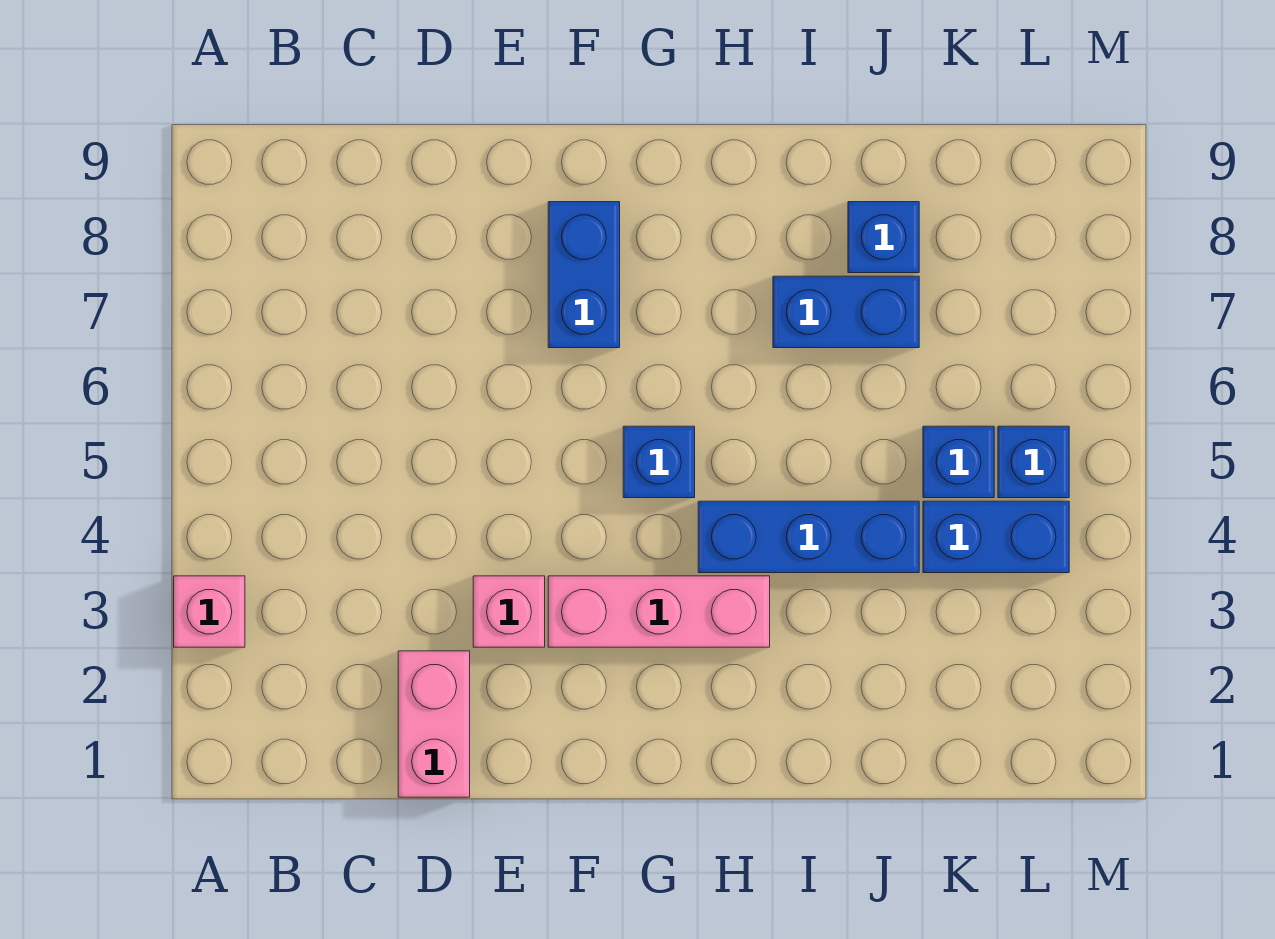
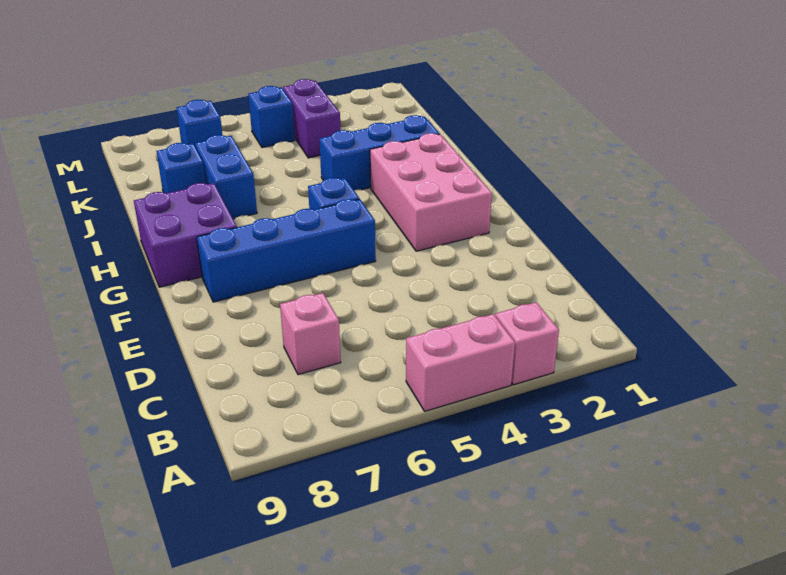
pink brick D1:D2 level 1 -> pink brick A4:A5 level 1
pink brick E3 level 1 -> pink brick C7 level 1
pink brick F3:H3 level 1 -> pink brick F2:H3 level 1
blue brick F7:F8 level 1 -> blue brick F5:F8 level 1
none -> purple brick G8:H9 level 1
blue brick H4:J4 level 1 -> blue brick I2:I4 level 1
blue brick K4:L4 level 1 -> purple brick K4:L4 level 1
blue brick K5 level 1 -> blue brick L7 level 1

